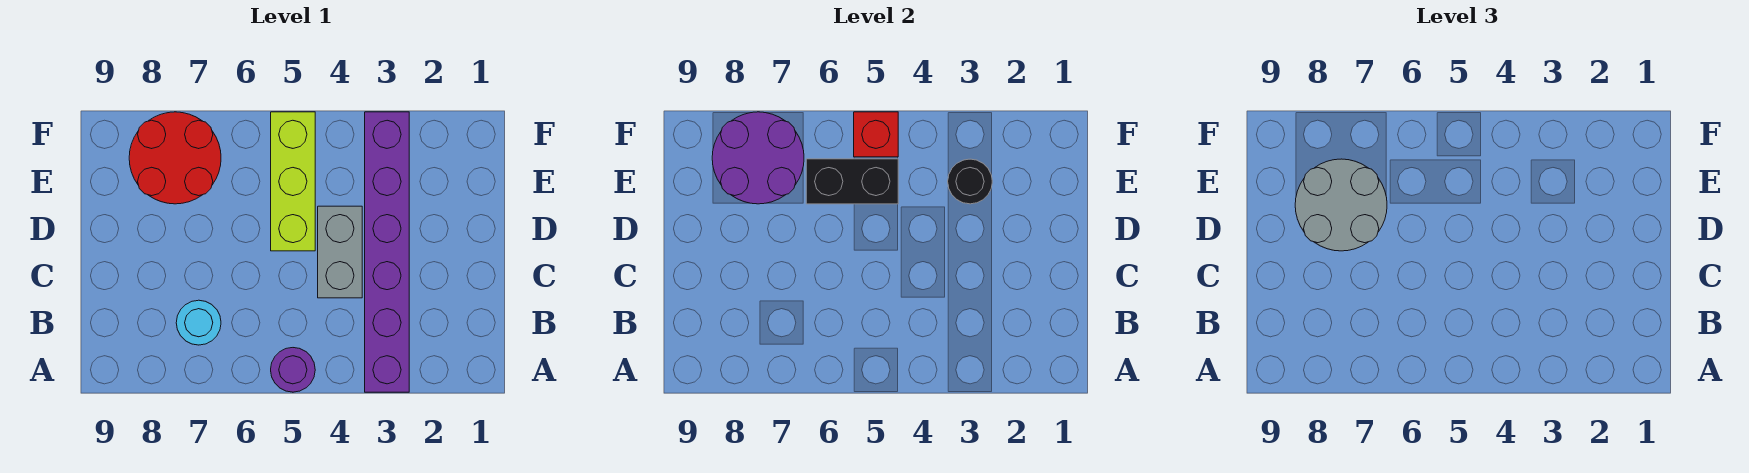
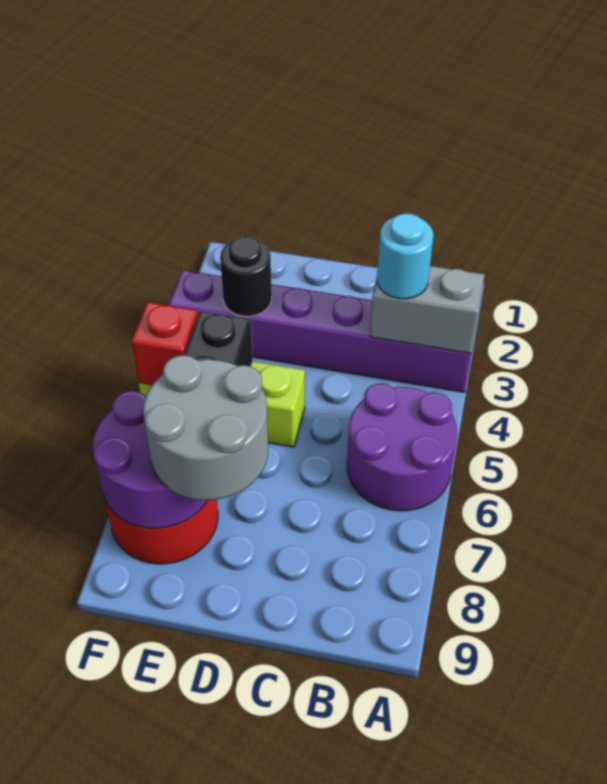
purple round brick A5 level 1 -> purple round brick A5:B6 level 1
cyan round brick B7 level 1 -> cyan round brick B3 level 3
grey brick C4:D4 level 1 -> grey brick A3:B3 level 2

